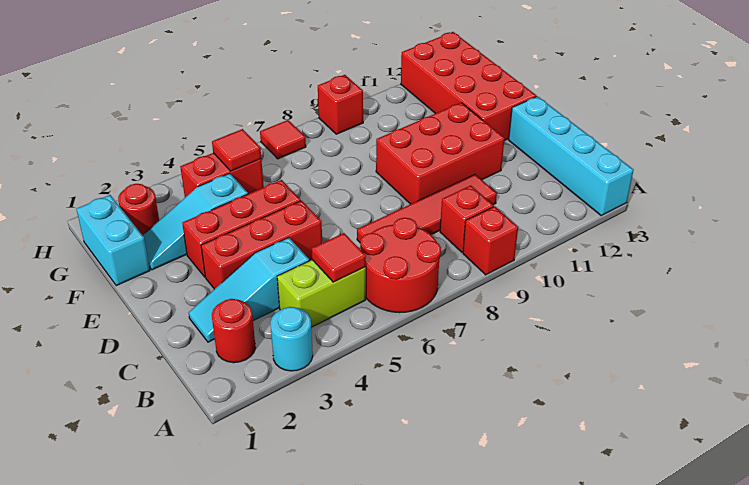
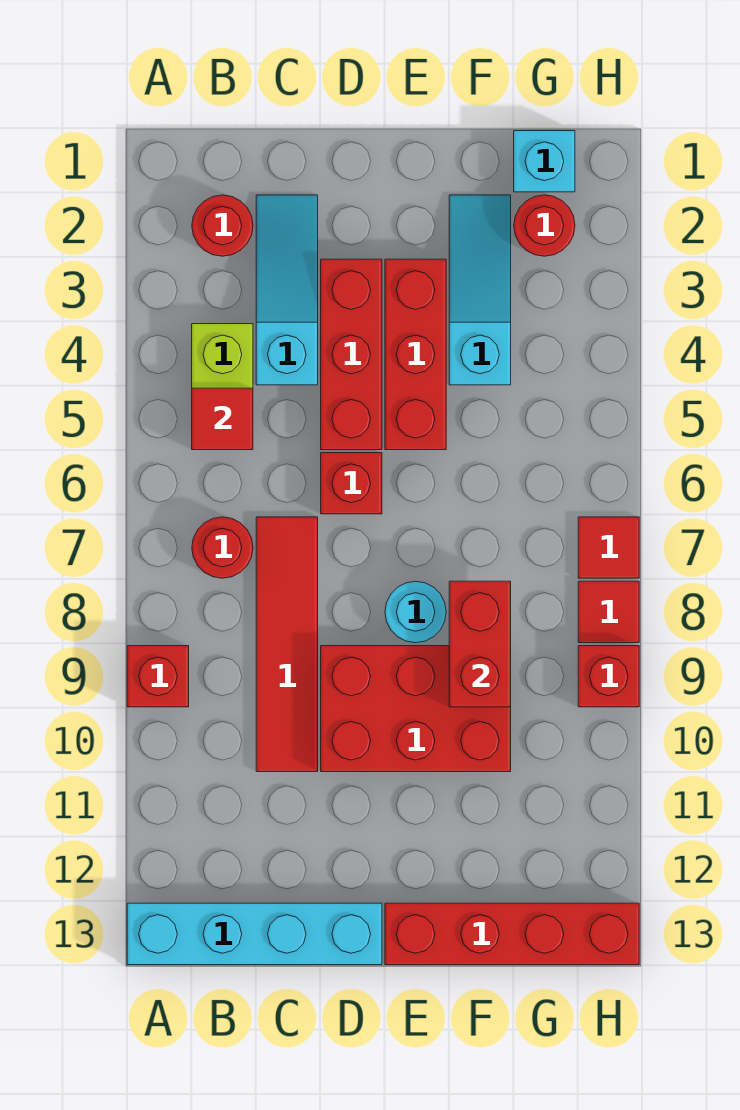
cyan round brick A3 level 1 -> cyan round brick E8 level 1
red round brick A6:B7 level 1 -> red round brick B7 level 1
red brick B9 level 1 -> red brick D6 level 1
red brick D9:E11 level 1 -> red brick D9:F10 level 1
red brick E12:H13 level 1 -> red brick E13:H13 level 1
cyan brick F1:G1 level 1 -> cyan brick G1 level 1
red brick G4:G5 level 1 -> red brick F8:F9 level 2
red tile G5 level 2 -> red tile H8 level 1

